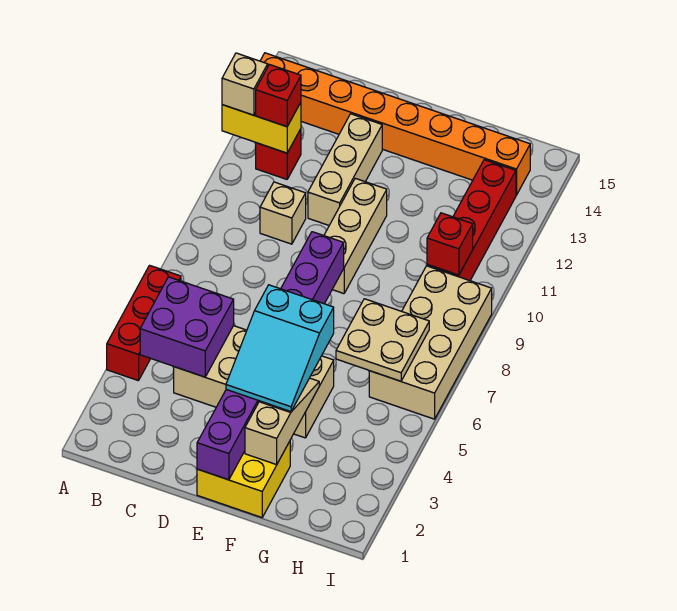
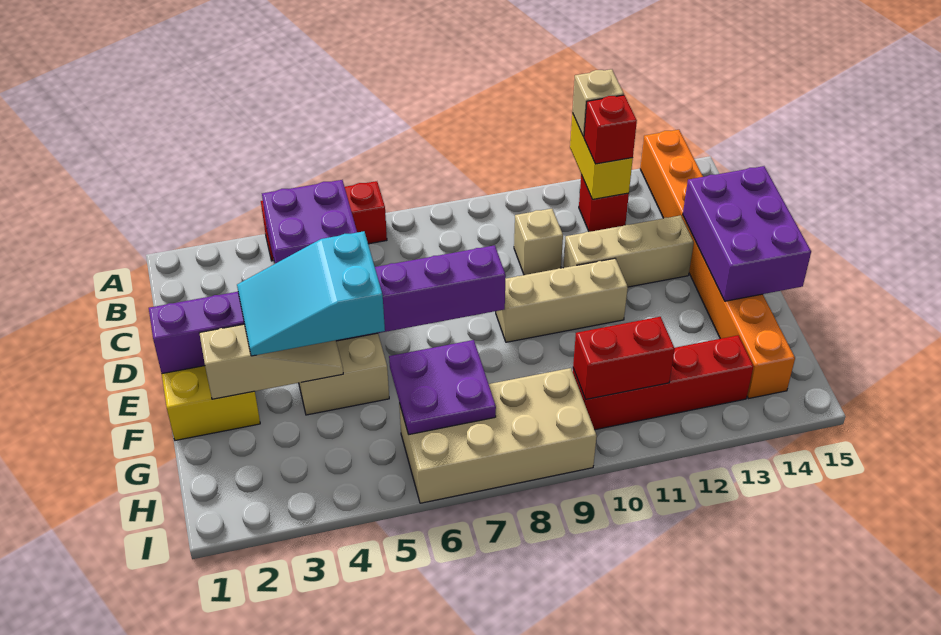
none -> purple brick D14:F15 level 2
tan plate G6:H7 level 2 -> purple plate G6:H7 level 2
red brick H10 level 2 -> red brick H10:H11 level 2

